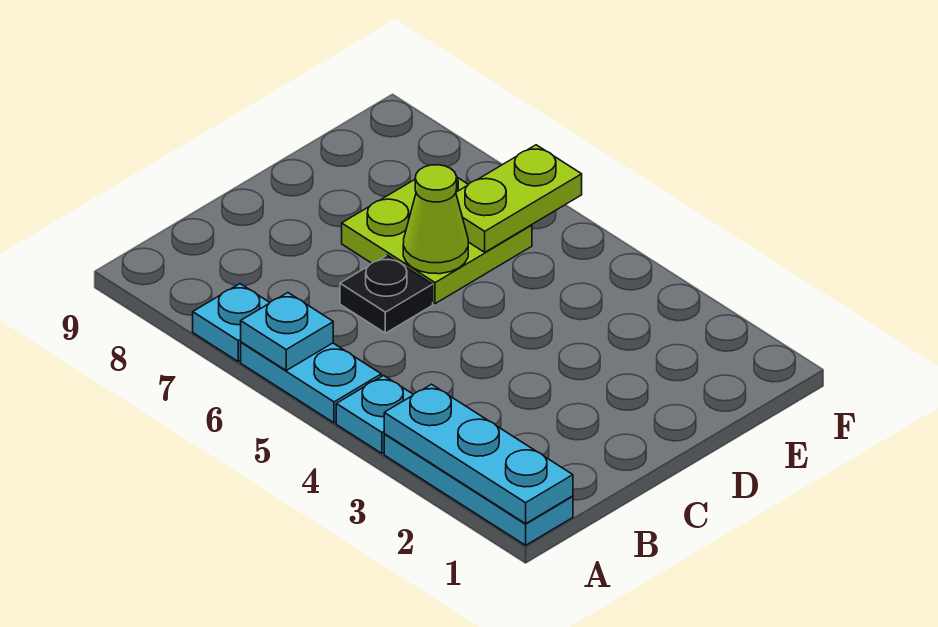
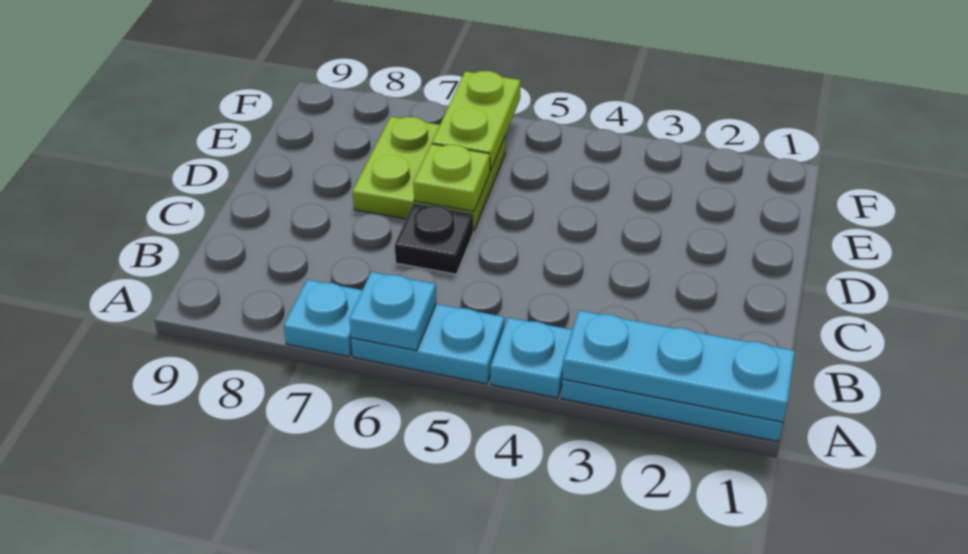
lime cone D6 level 2 -> lime plate D6 level 2

